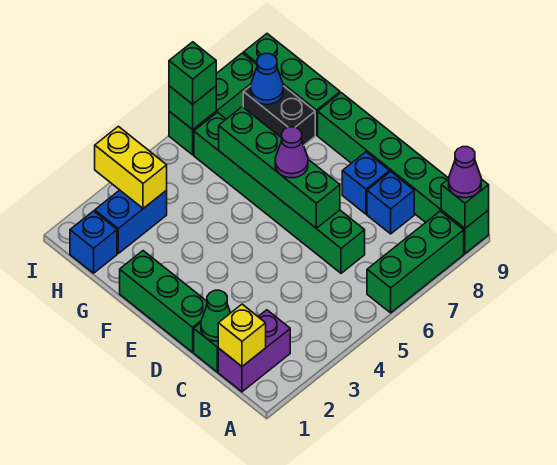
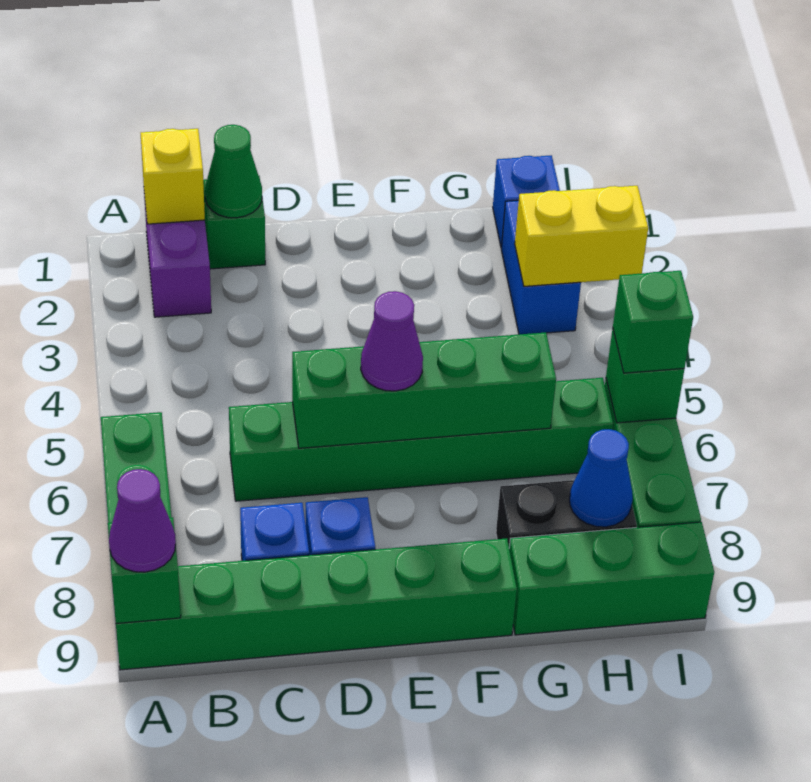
green brick D1:F1 level 1 -> none

